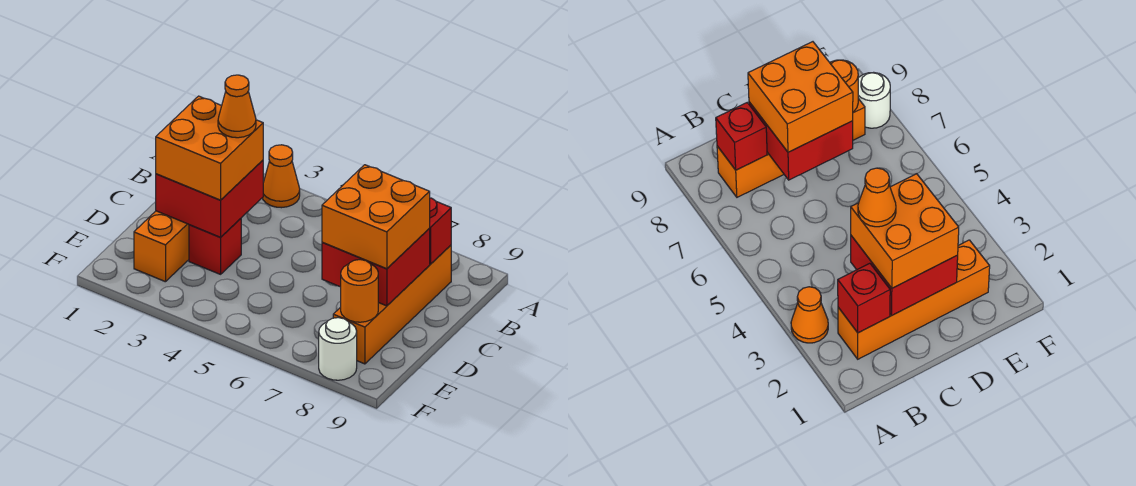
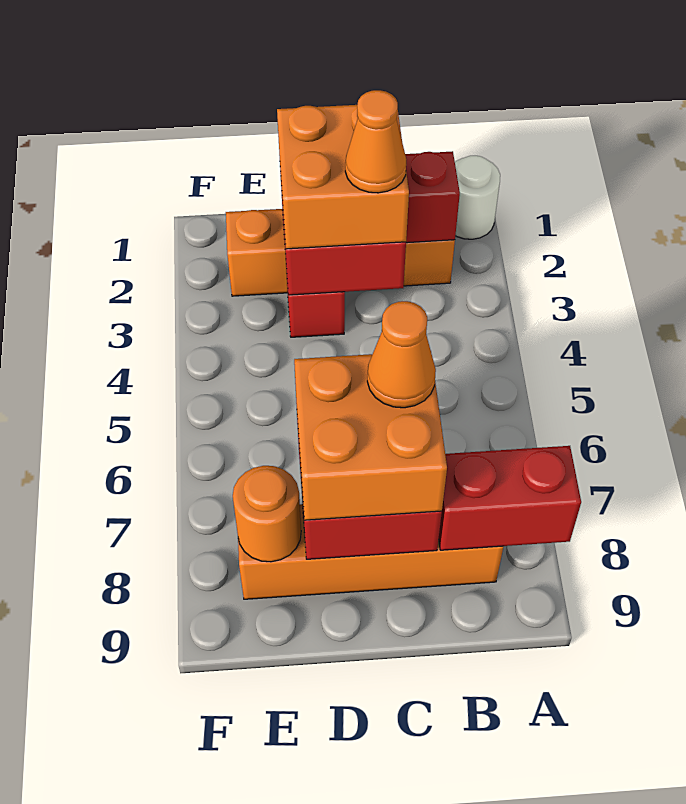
orange cone A3 level 1 -> orange cone C7 level 4
red brick B8 level 2 -> red brick A8:B8 level 2
white round brick F8 level 1 -> white round brick A1 level 1

